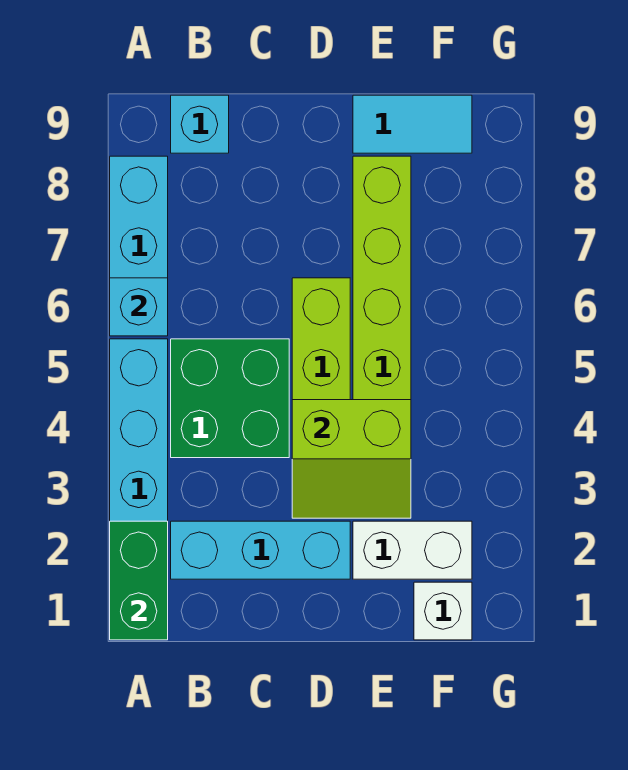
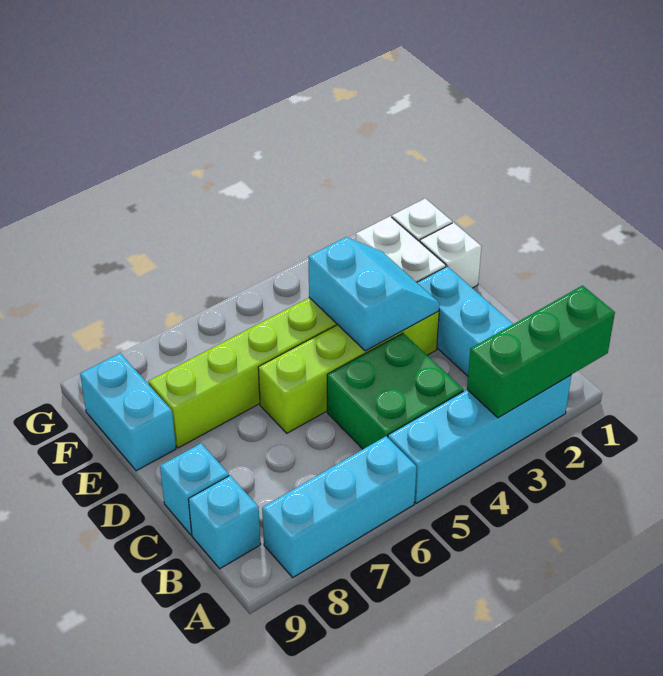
green brick A1:A2 level 2 -> green brick A1:A3 level 2
cyan brick A6 level 2 -> cyan brick C9 level 1
lime slope D3:E4 level 2 top 4 -> cyan slope D3:E4 level 2 top 4
none -> white brick E1 level 1
cyan tile E9:F9 level 1 -> cyan brick E9:F9 level 1

